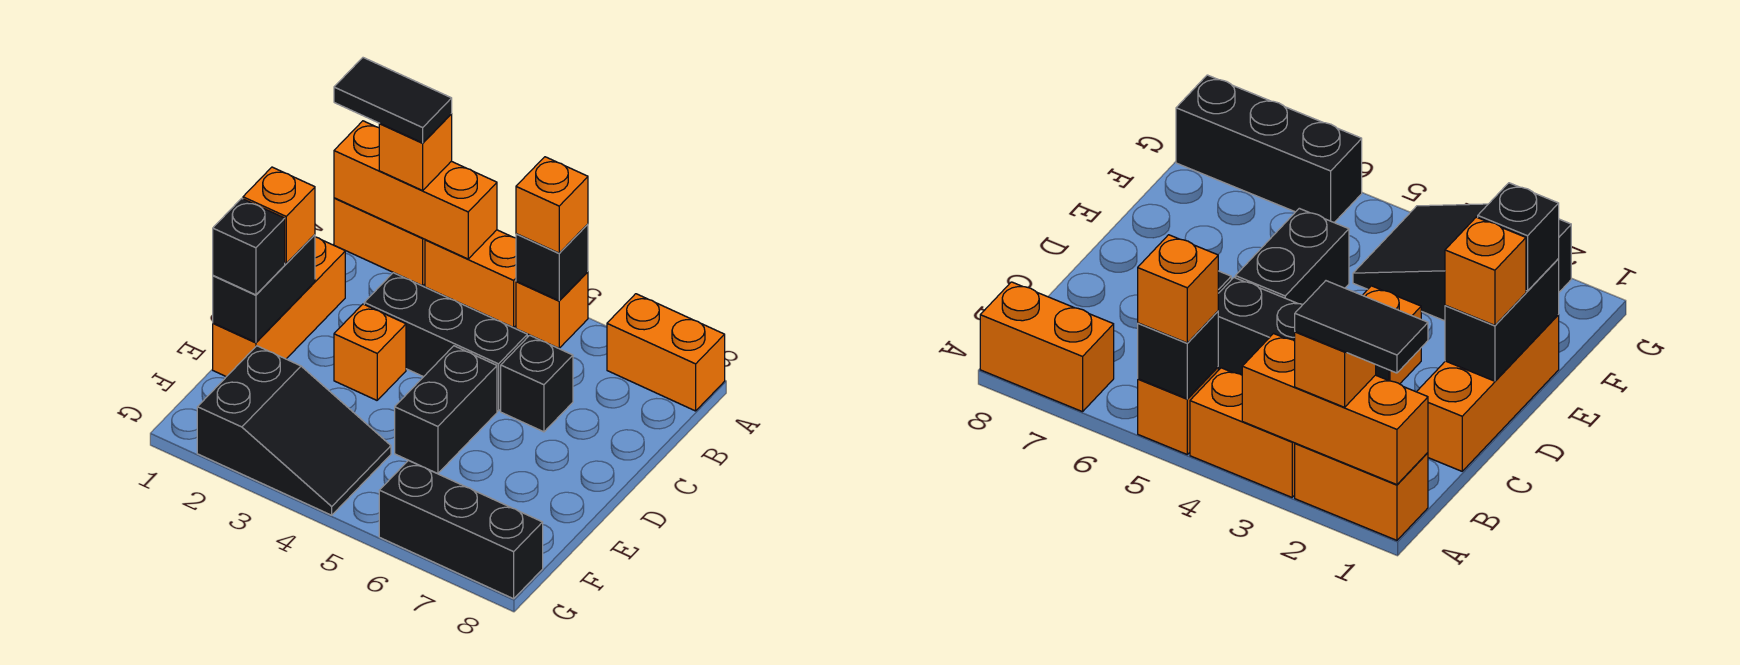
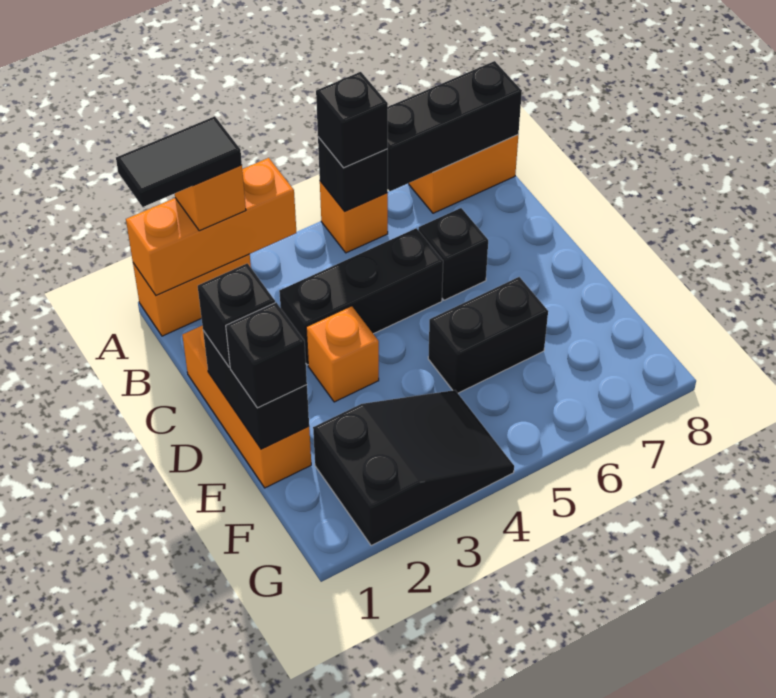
orange brick A3:A4 level 1 -> none
orange brick A5 level 3 -> black brick A5 level 3
orange brick D1 level 3 -> black brick D1 level 3
black brick D5:E5 level 1 -> black brick E5:E6 level 1
black brick G6:G8 level 1 -> black brick A6:A8 level 2

